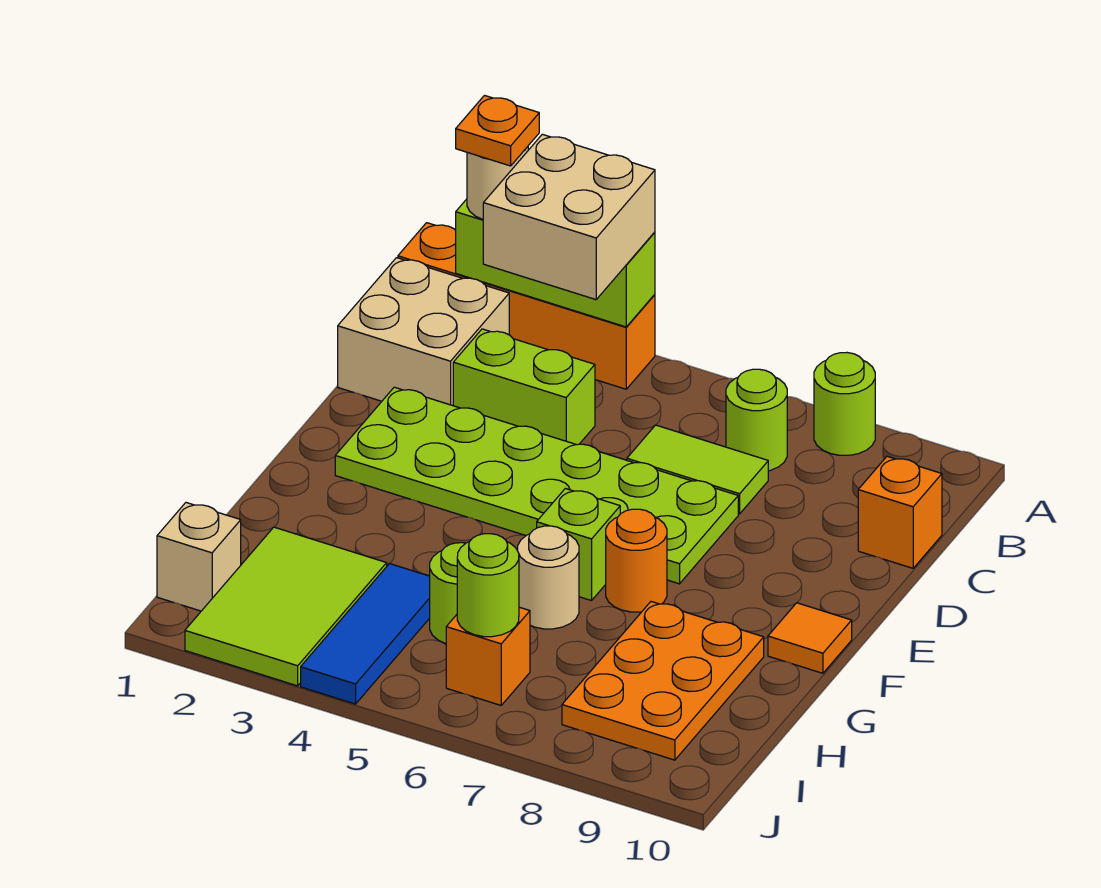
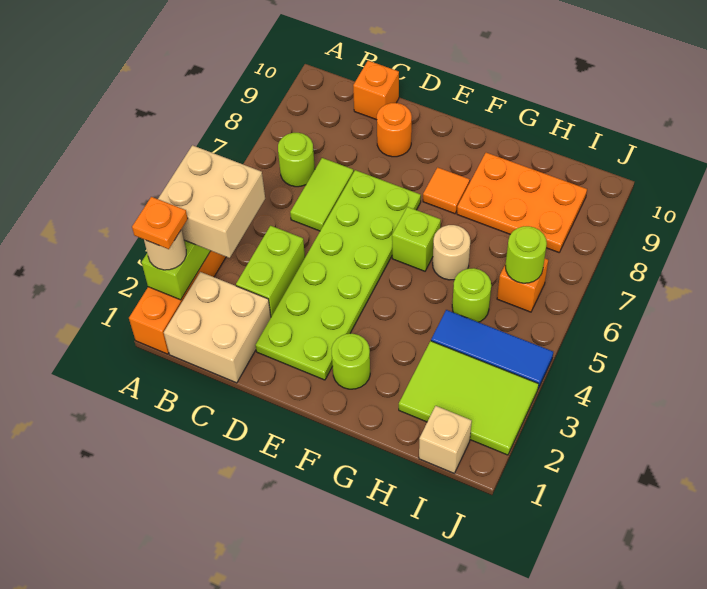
lime round brick A8 level 1 -> lime round brick F2 level 1
orange round brick F7 level 1 -> orange round brick D9 level 1
orange tile F10 level 1 -> orange tile F8 level 1

